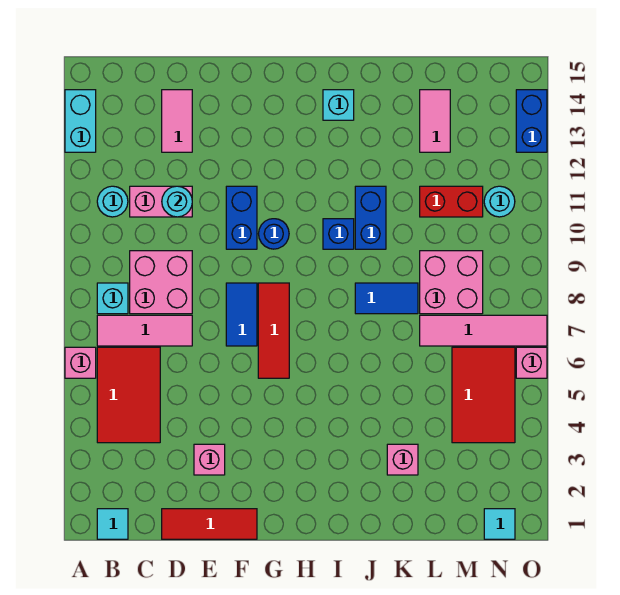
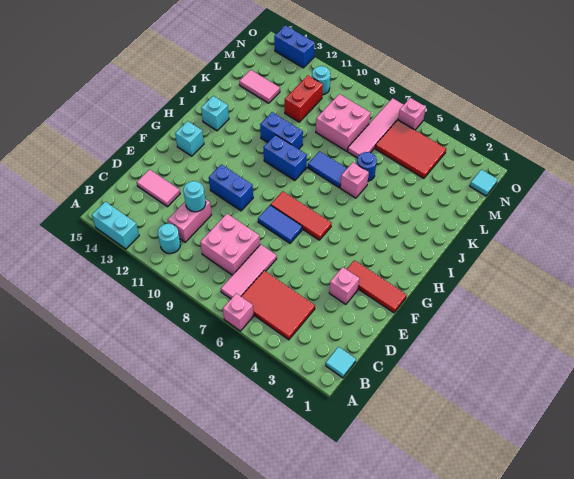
cyan brick B8 level 1 -> cyan brick G14 level 1
red tile D1:F1 level 1 -> red tile F1:F3 level 1
blue round brick G10 level 1 -> blue round brick K6 level 1
blue brick I10 level 1 -> blue brick I9:I10 level 1
blue tile J8:K8 level 1 -> blue tile J7:J8 level 1
pink brick K3 level 1 -> pink brick J6 level 1

